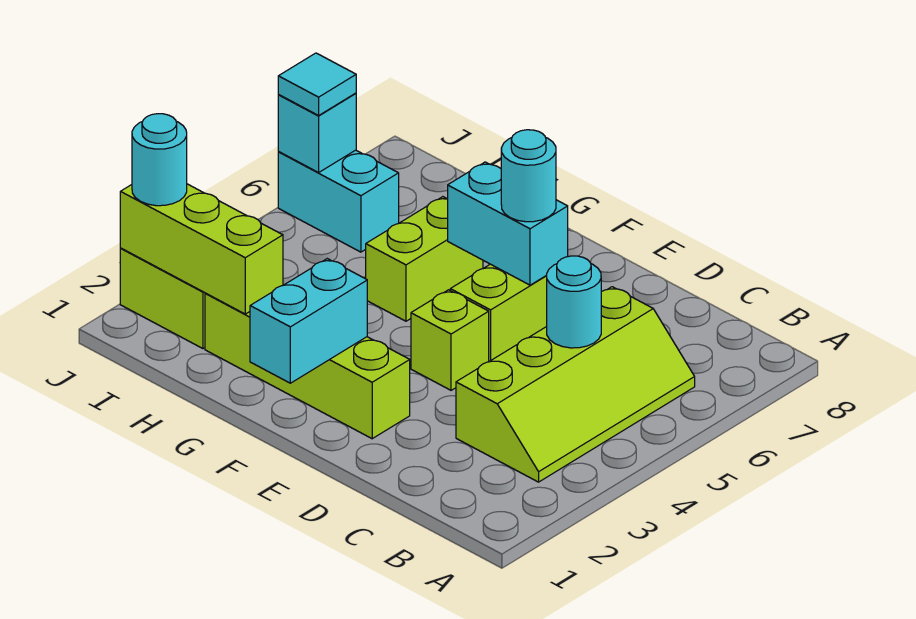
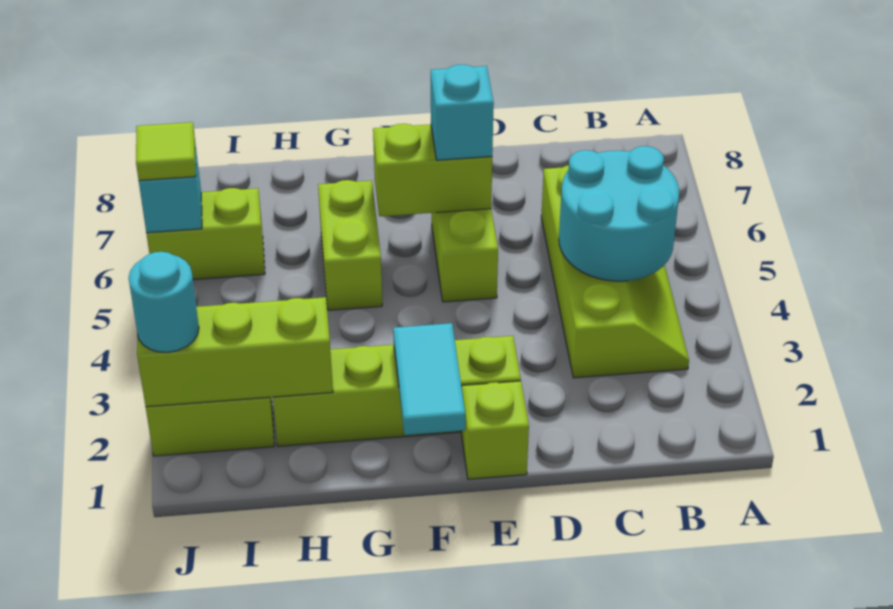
cyan round brick C5 level 2 -> cyan round brick B4:C5 level 2
lime brick E4 level 1 -> lime brick E1 level 1
cyan brick E6:F6 level 2 -> lime brick E6:F6 level 2
cyan round brick E6 level 3 -> cyan brick E6 level 3
cyan brick F1:F2 level 2 -> cyan tile F1:F2 level 2
cyan brick I6:J6 level 1 -> lime brick I6:J6 level 1
cyan tile J6 level 3 -> lime tile J6 level 3

